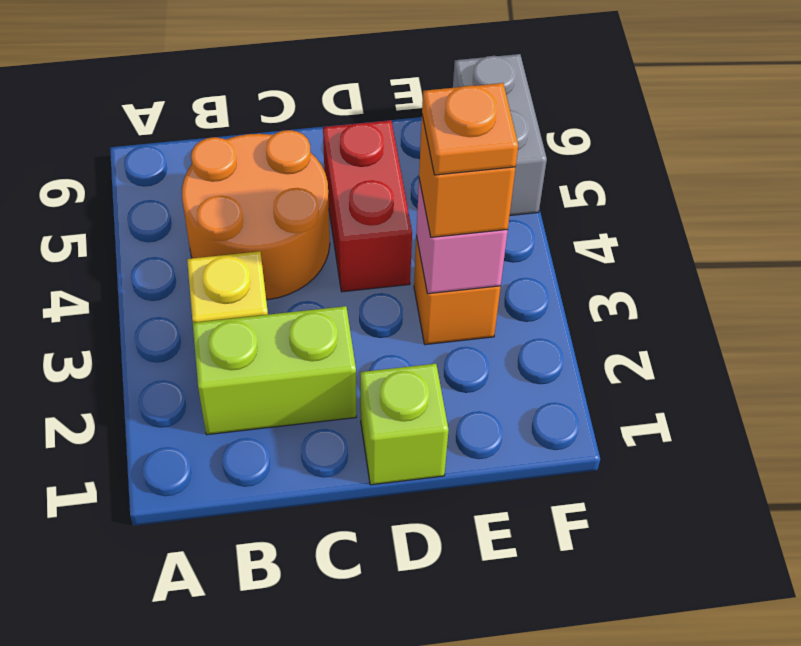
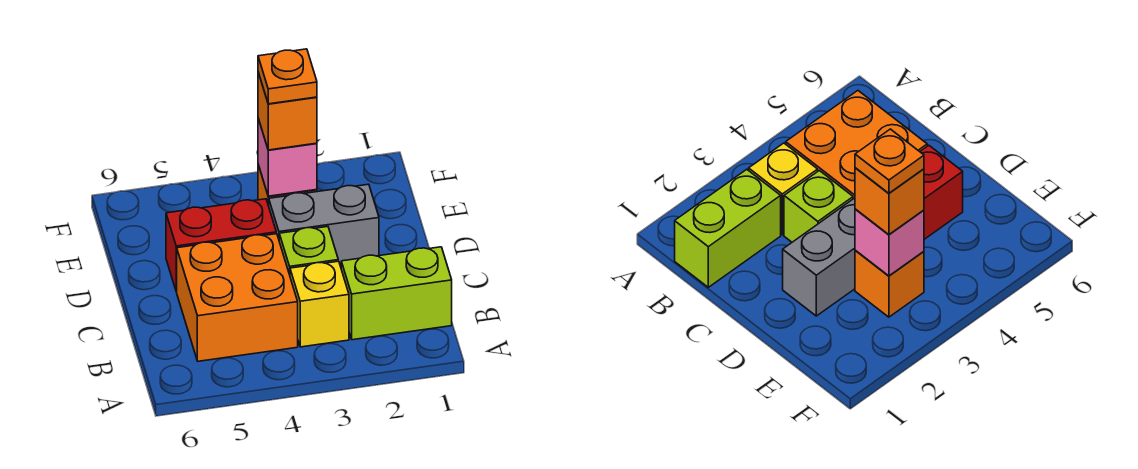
lime brick B2:C2 level 1 -> lime brick B1:B2 level 1
orange round brick B4:C5 level 1 -> orange brick B4:C5 level 1
lime brick D1 level 1 -> lime brick C3 level 1
grey brick F5:F6 level 1 -> grey brick D2:D3 level 1

